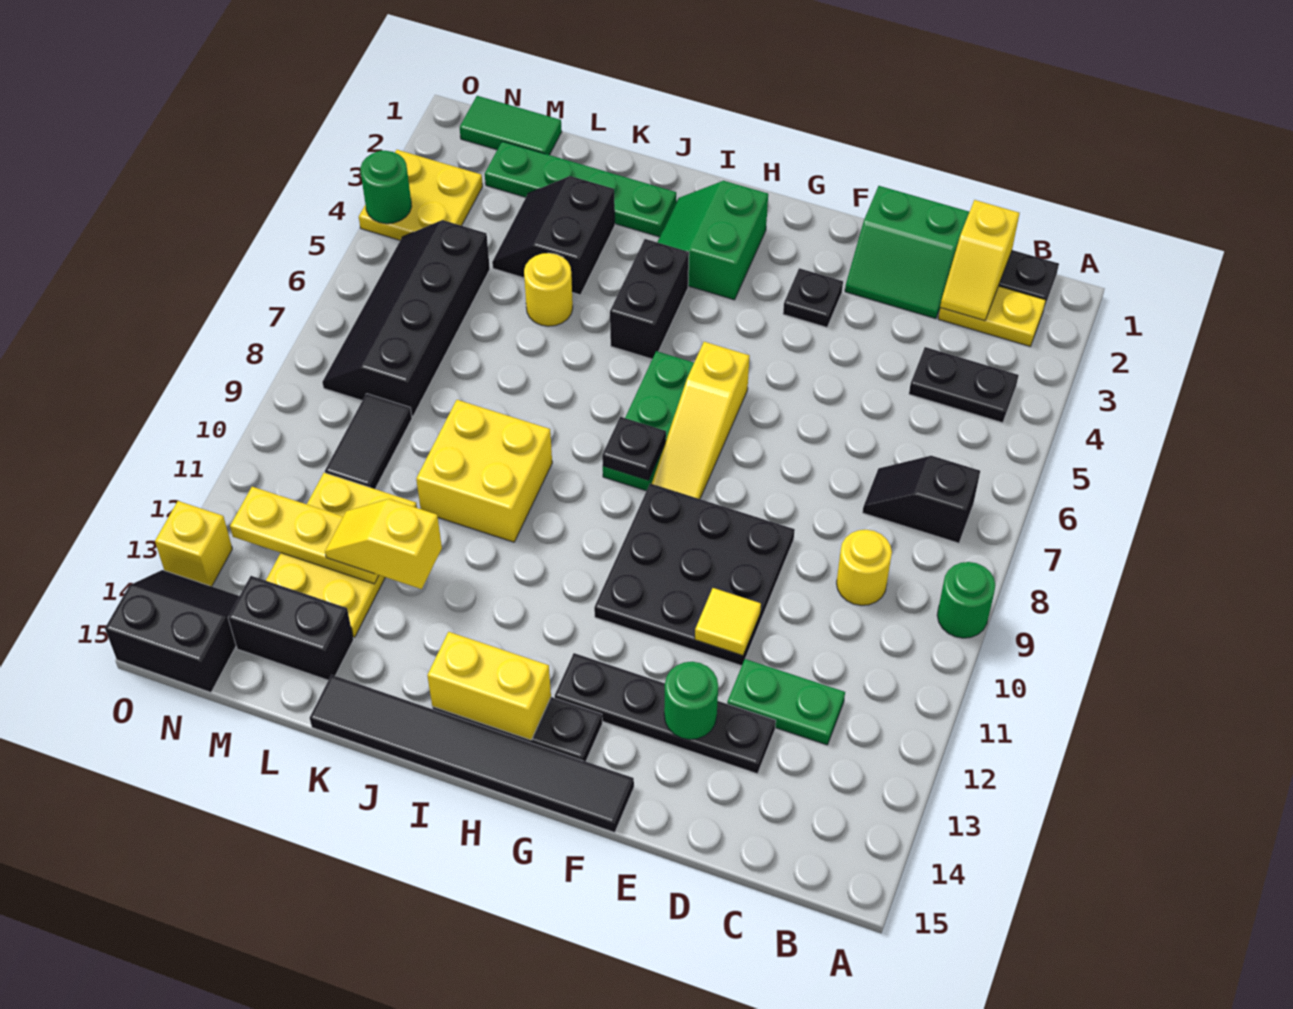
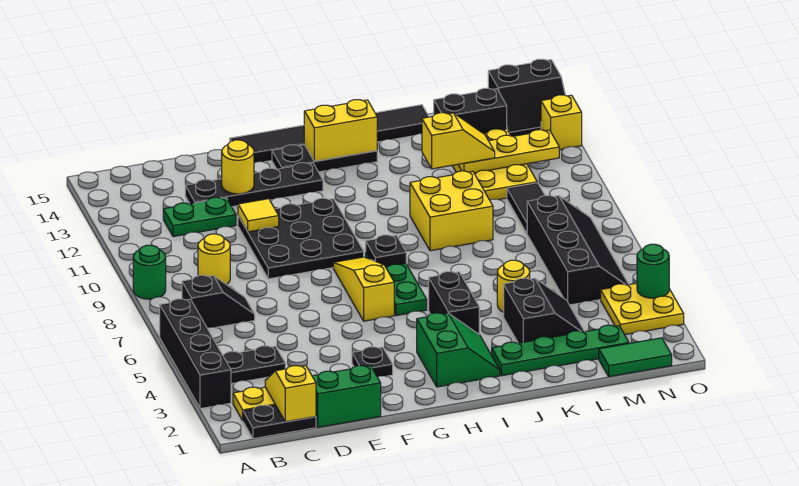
none -> black brick A3:A6 level 1
green round brick E13 level 2 -> yellow round brick E13 level 2

